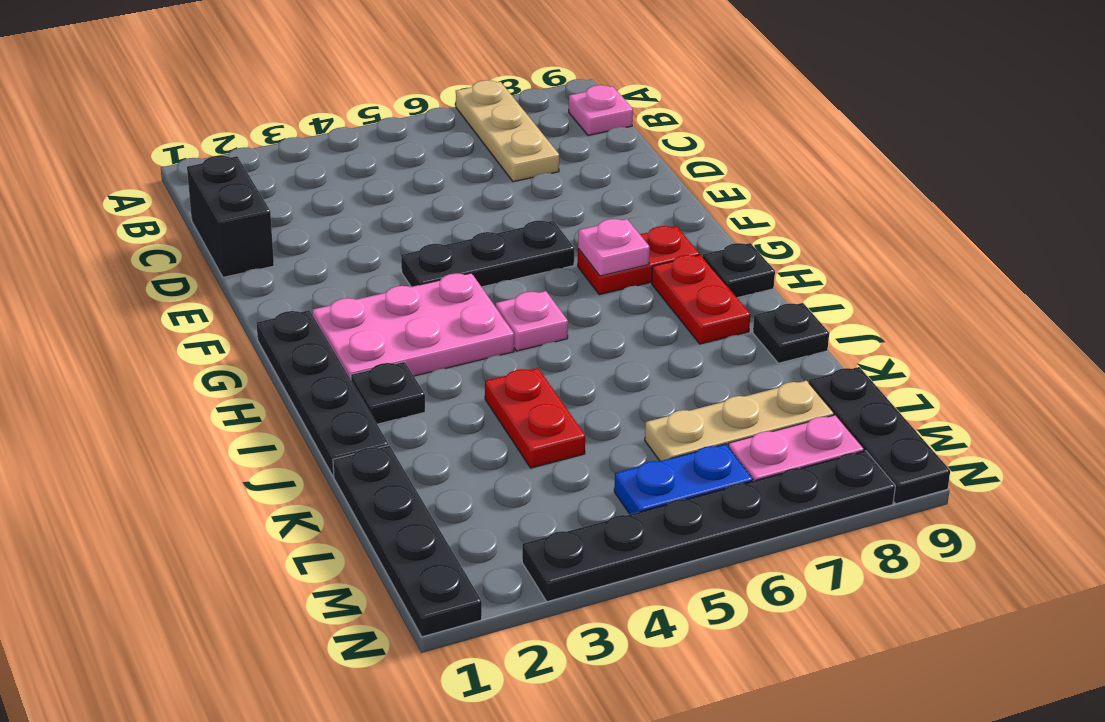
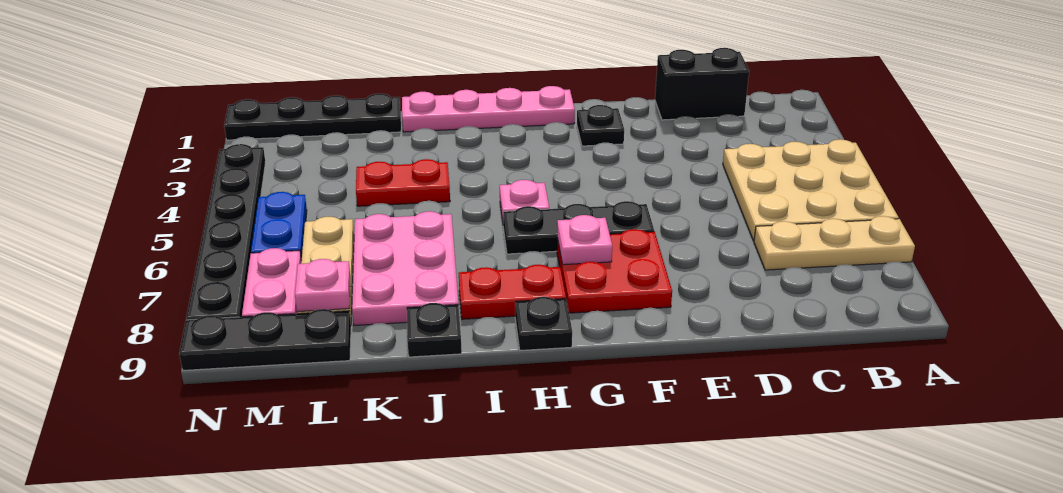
none -> tan plate A4:C6 level 1
pink plate B9 level 1 -> pink plate L8 level 2
black plate F4:F6 level 1 -> black plate F6:H6 level 1
black plate G1:J1 level 1 -> pink plate G1:J1 level 1
pink plate G2:H4 level 1 -> pink plate J6:K8 level 1
red plate G7:G8 level 1 -> red plate F7:G8 level 1
black plate I2 level 1 -> black plate F2 level 1

